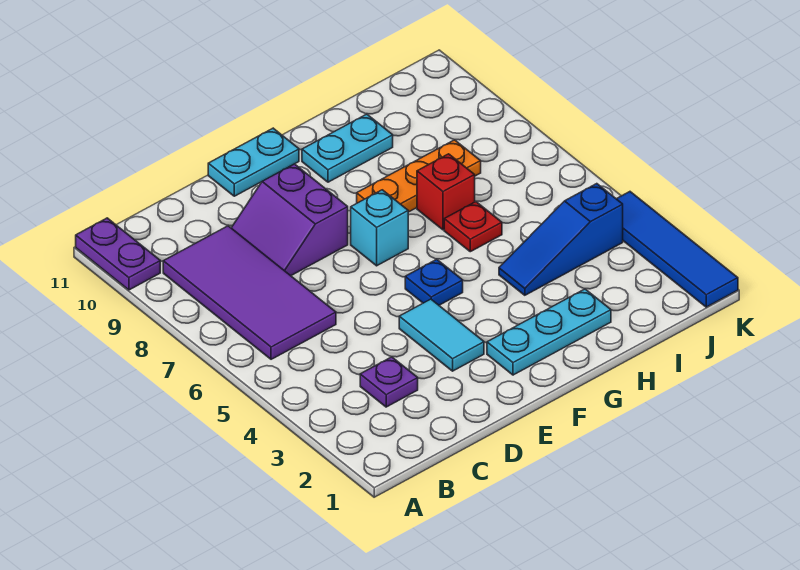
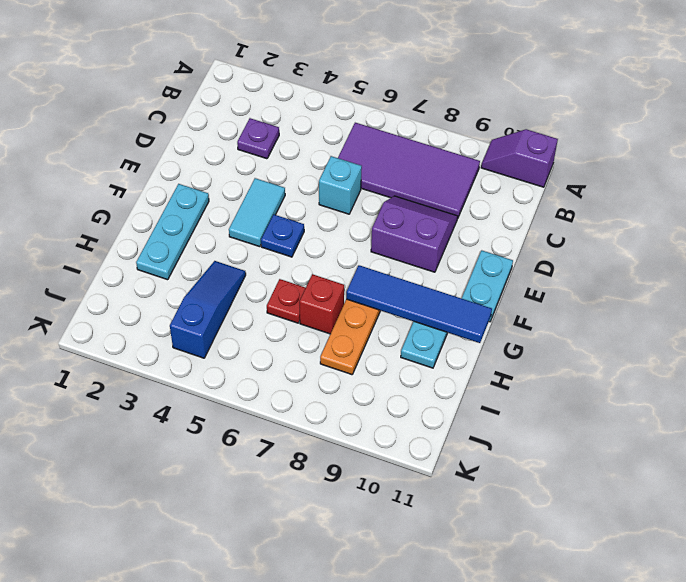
purple plate A10:A11 level 1 -> purple slope A10:A11 level 1 top 11
cyan tile E3:E4 level 1 -> cyan tile E4:F4 level 1
cyan brick F7 level 1 -> cyan brick D6 level 1
blue tile K1:K4 level 1 -> blue tile G8:G11 level 2

